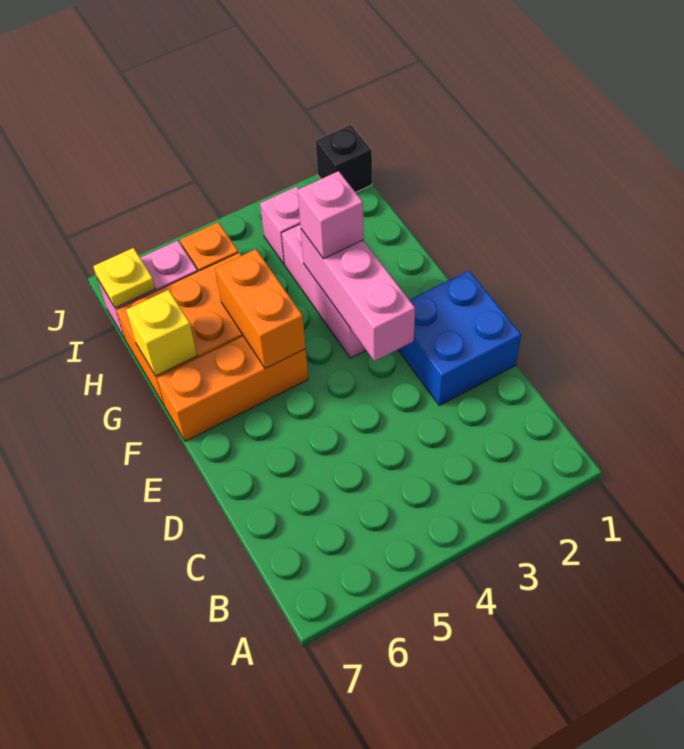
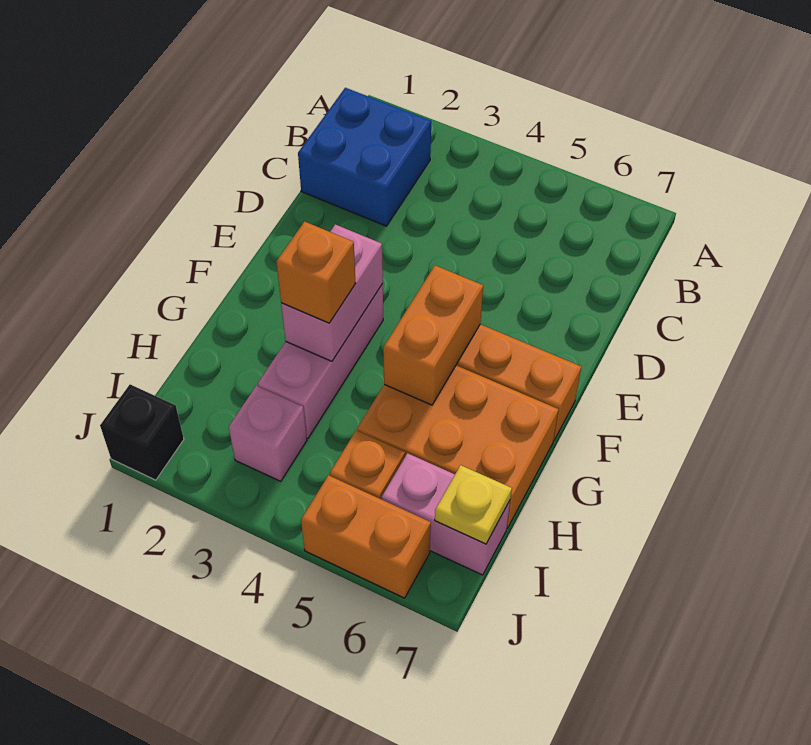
blue brick D1:E2 level 1 -> blue brick B1:C2 level 1
pink brick E3:G3 level 2 -> pink brick F3:G3 level 2
pink brick G3 level 3 -> orange brick G3 level 3
yellow brick G7 level 2 -> none
none -> orange brick J5:J6 level 1

